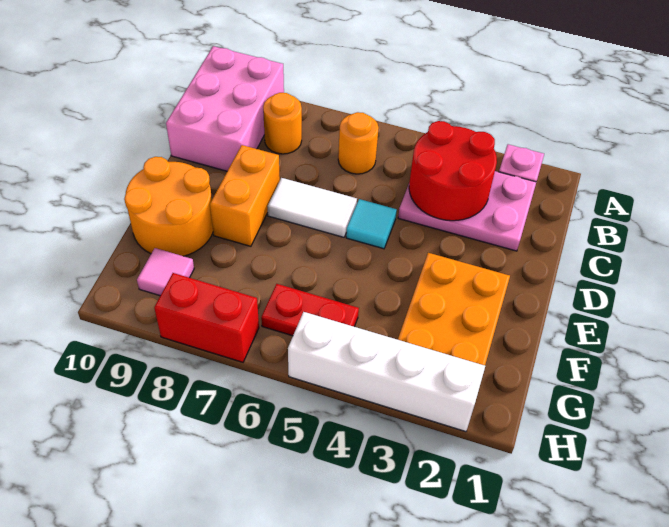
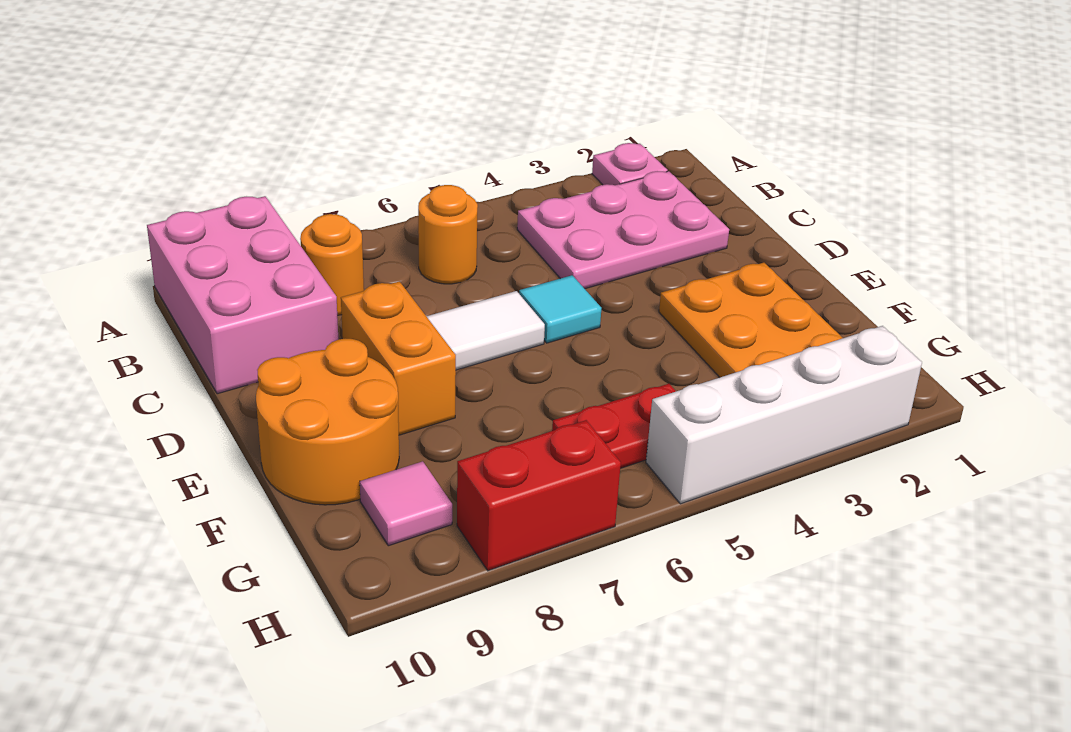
red round brick B3:C4 level 2 -> none

